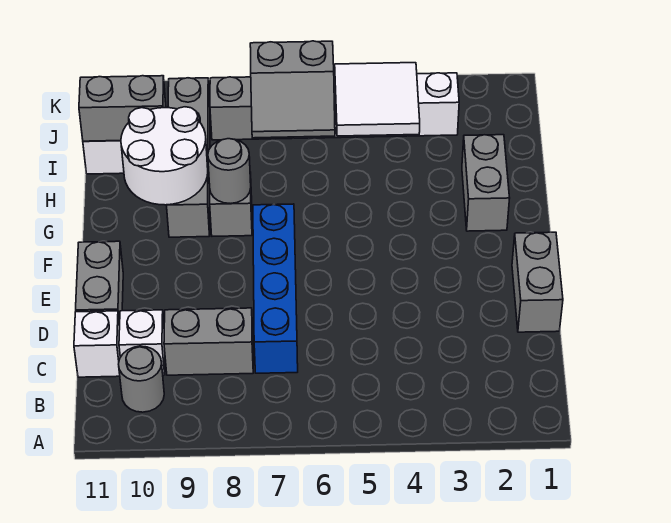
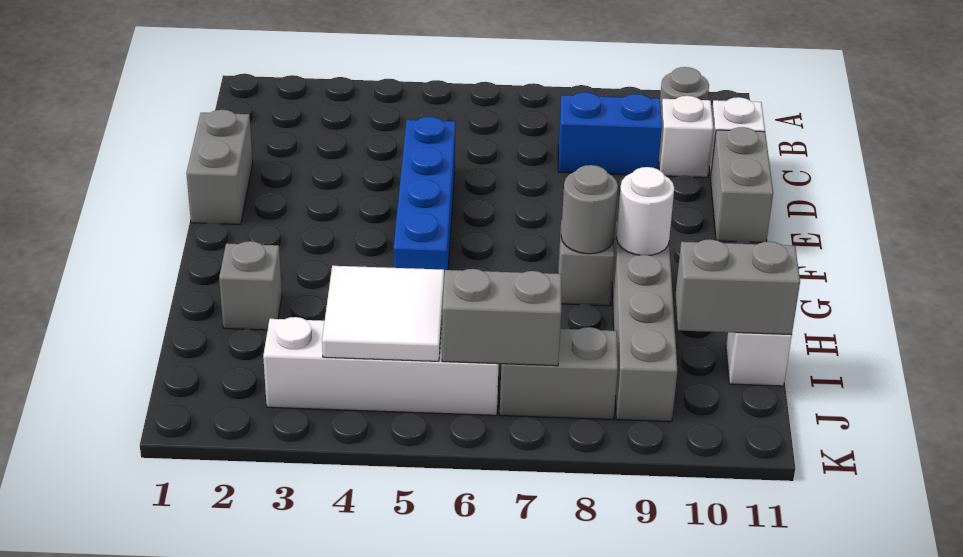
blue brick C7:F7 level 1 -> blue brick D5:G5 level 1
grey brick C8:C9 level 1 -> blue brick C8:C9 level 1
grey brick G2:H2 level 1 -> grey brick H2 level 1
white round brick G9:H10 level 2 -> white round brick G9 level 2

